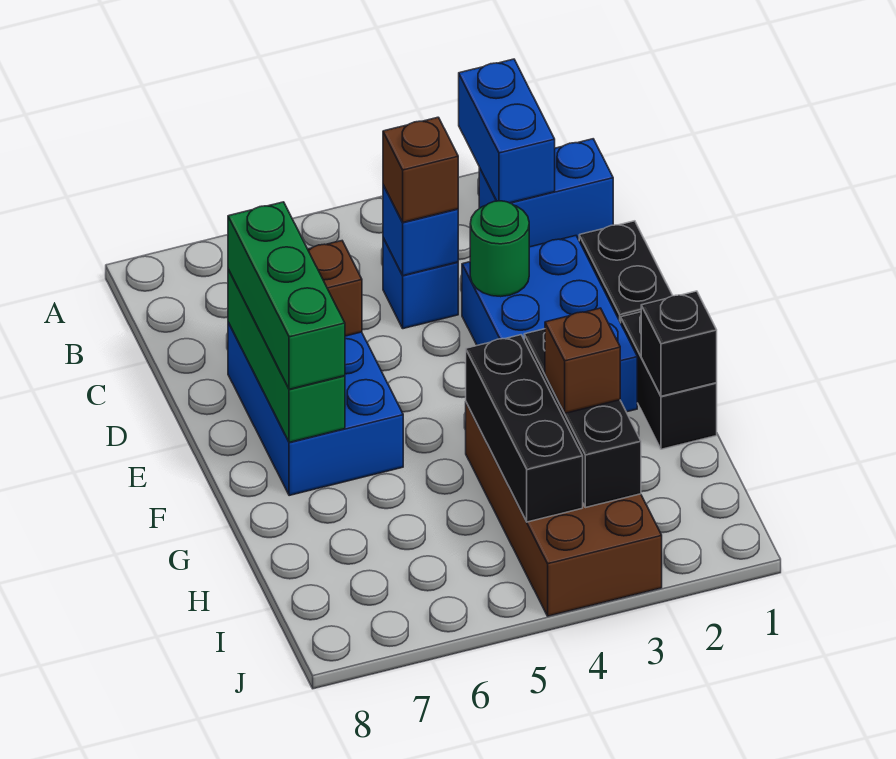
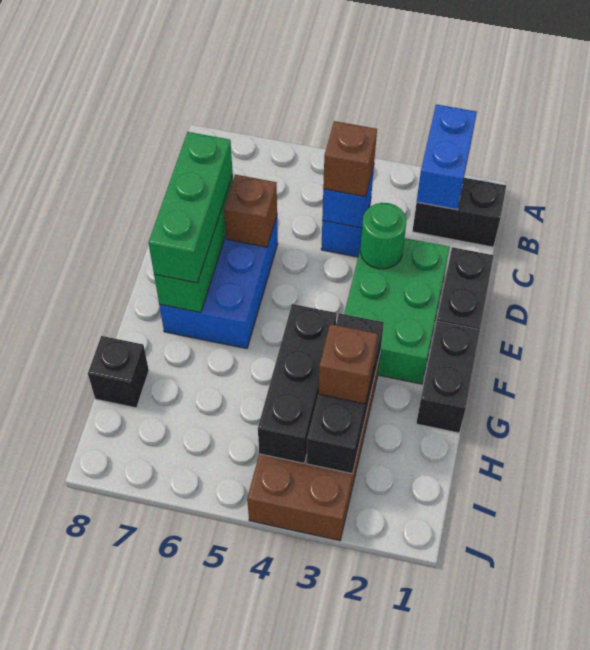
blue brick B1:B2 level 1 -> black brick B1:B2 level 1
blue brick D2:F3 level 1 -> green brick D2:F3 level 1
black brick G1 level 2 -> black brick H8 level 1

